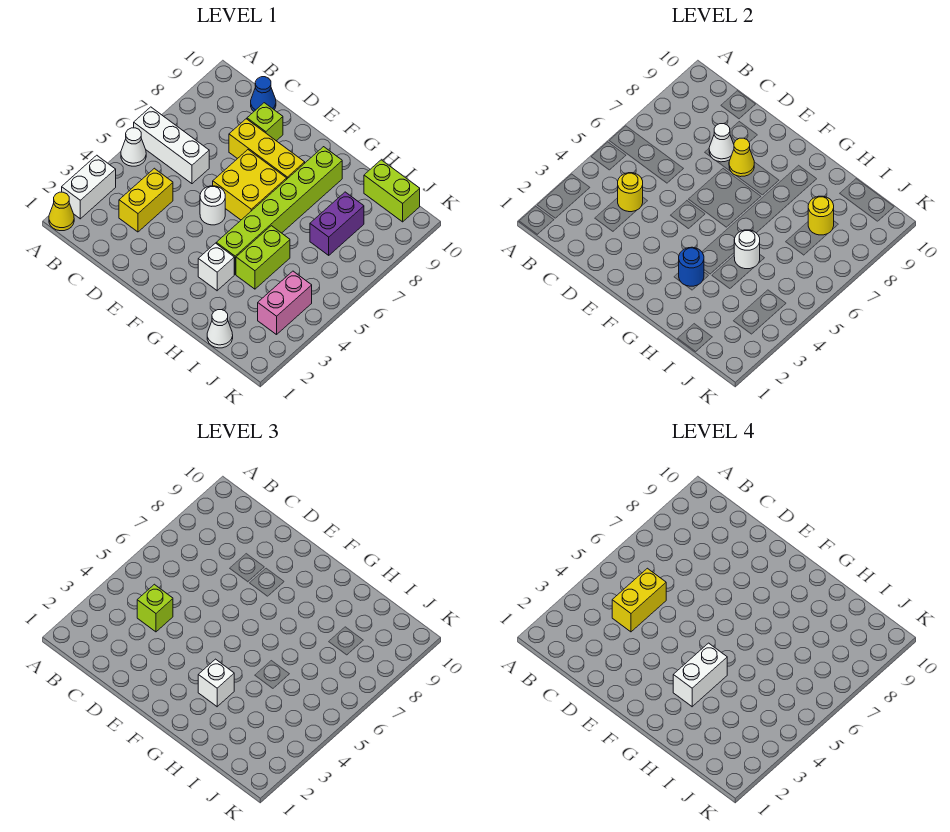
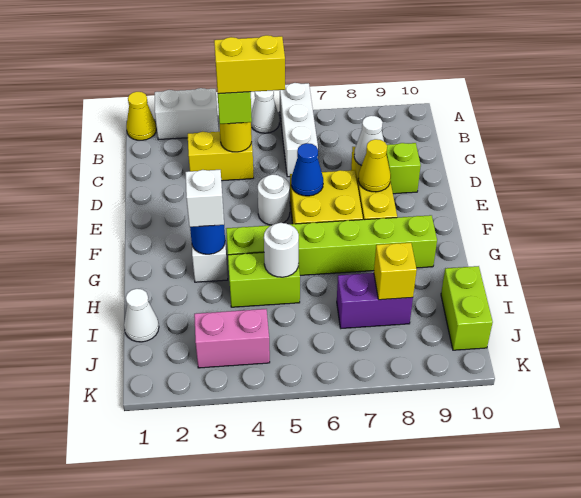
blue cone C10 level 1 -> blue cone E6 level 2
white brick G3:G4 level 4 -> none
yellow round brick I8 level 2 -> yellow brick I8 level 2

